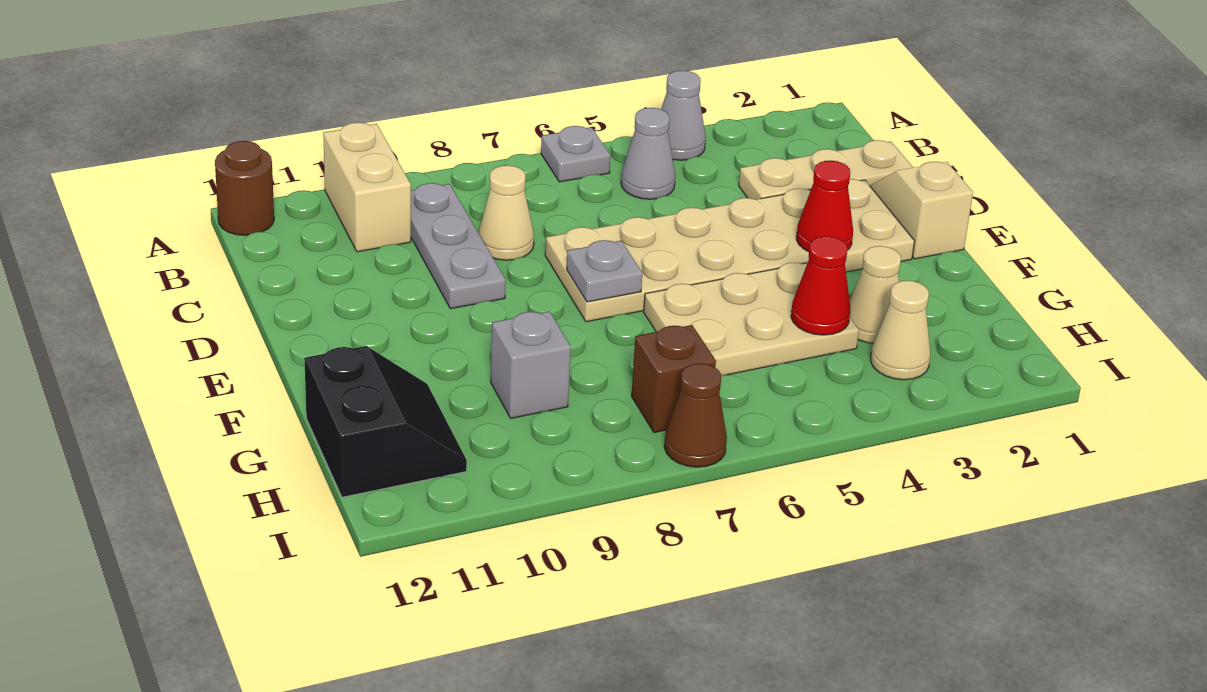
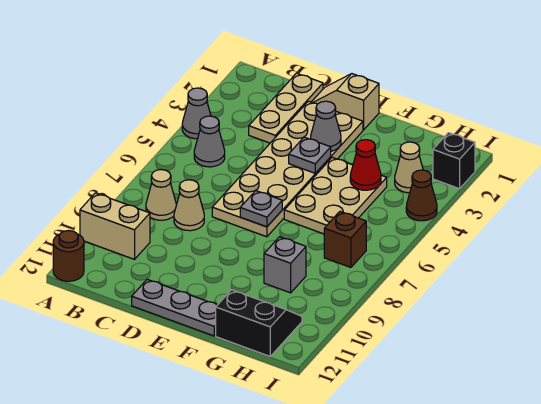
grey plate A6 level 1 -> grey plate E4 level 2
grey plate B9:D9 level 1 -> grey plate D12:F12 level 1
red cone E3 level 2 -> grey cone E3 level 2
tan cone G3 level 1 -> tan cone B8 level 1
none -> black brick I2 level 1
brown cone I7 level 1 -> brown cone I4 level 1

